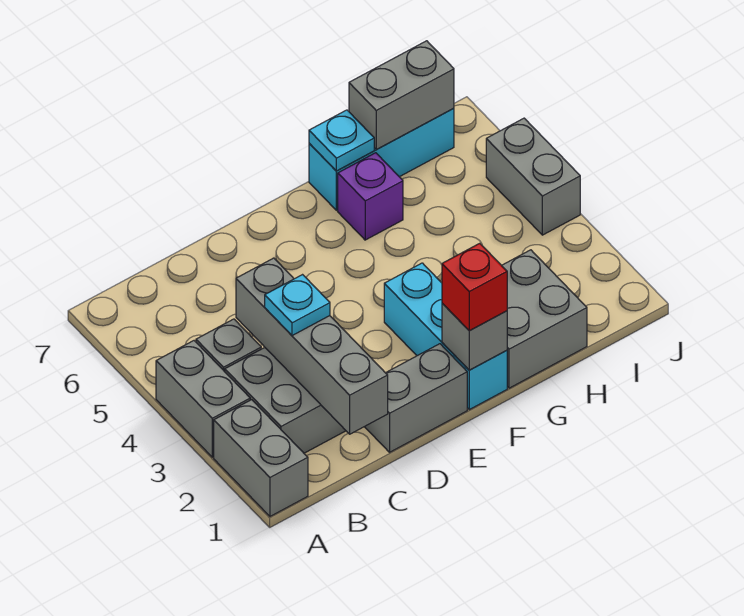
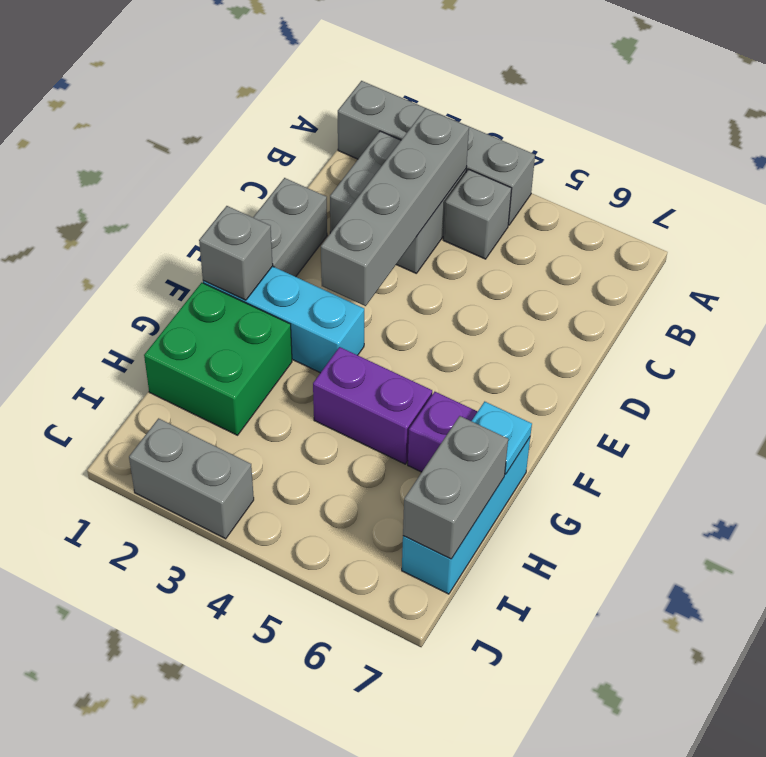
grey brick C1:C4 level 2 -> grey brick B3:E3 level 2
cyan plate C3 level 3 -> none
red brick F1 level 3 -> none
grey brick G1:H2 level 1 -> green brick G1:H2 level 1
none -> purple brick G4:G5 level 1
grey brick J4:J5 level 1 -> grey brick J2:J3 level 1

